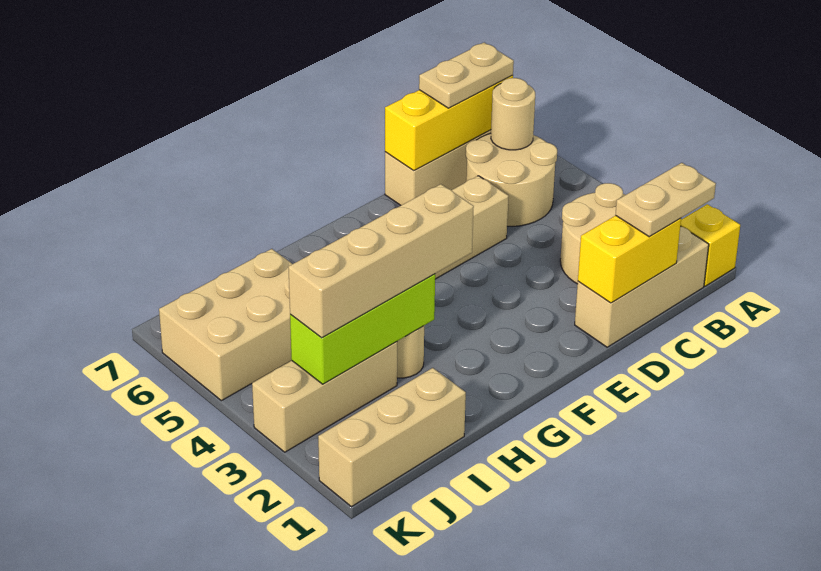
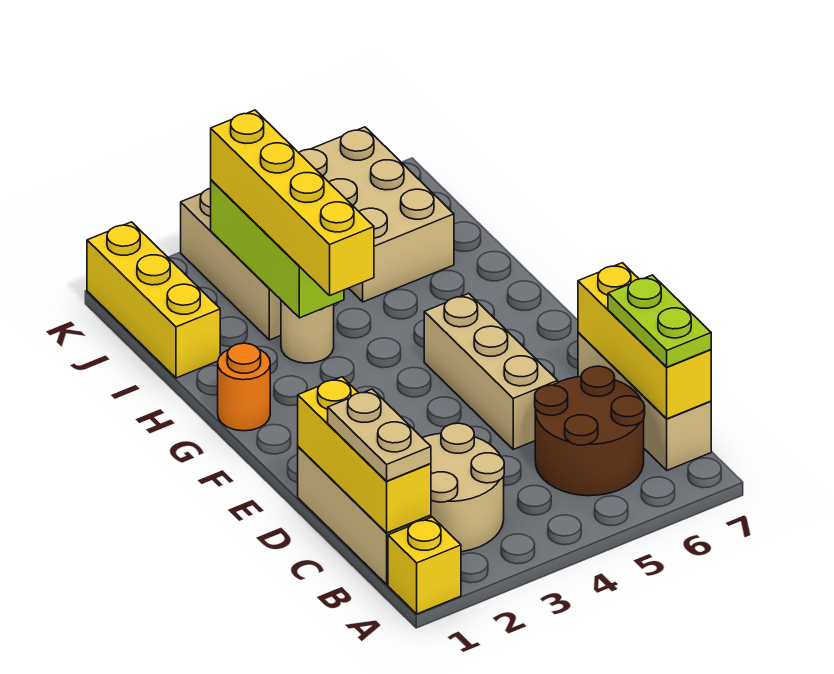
tan round brick B5:C6 level 1 -> brown round brick B5:C6 level 1
tan round brick B6 level 2 -> none
tan plate B7:C7 level 3 -> lime plate B7:C7 level 3
yellow brick C1:D1 level 2 -> yellow brick B1:D1 level 2
none -> orange round brick G1 level 1
tan brick G3:J3 level 3 -> yellow brick G3:J3 level 3
tan brick I1:K1 level 1 -> yellow brick I1:K1 level 1

